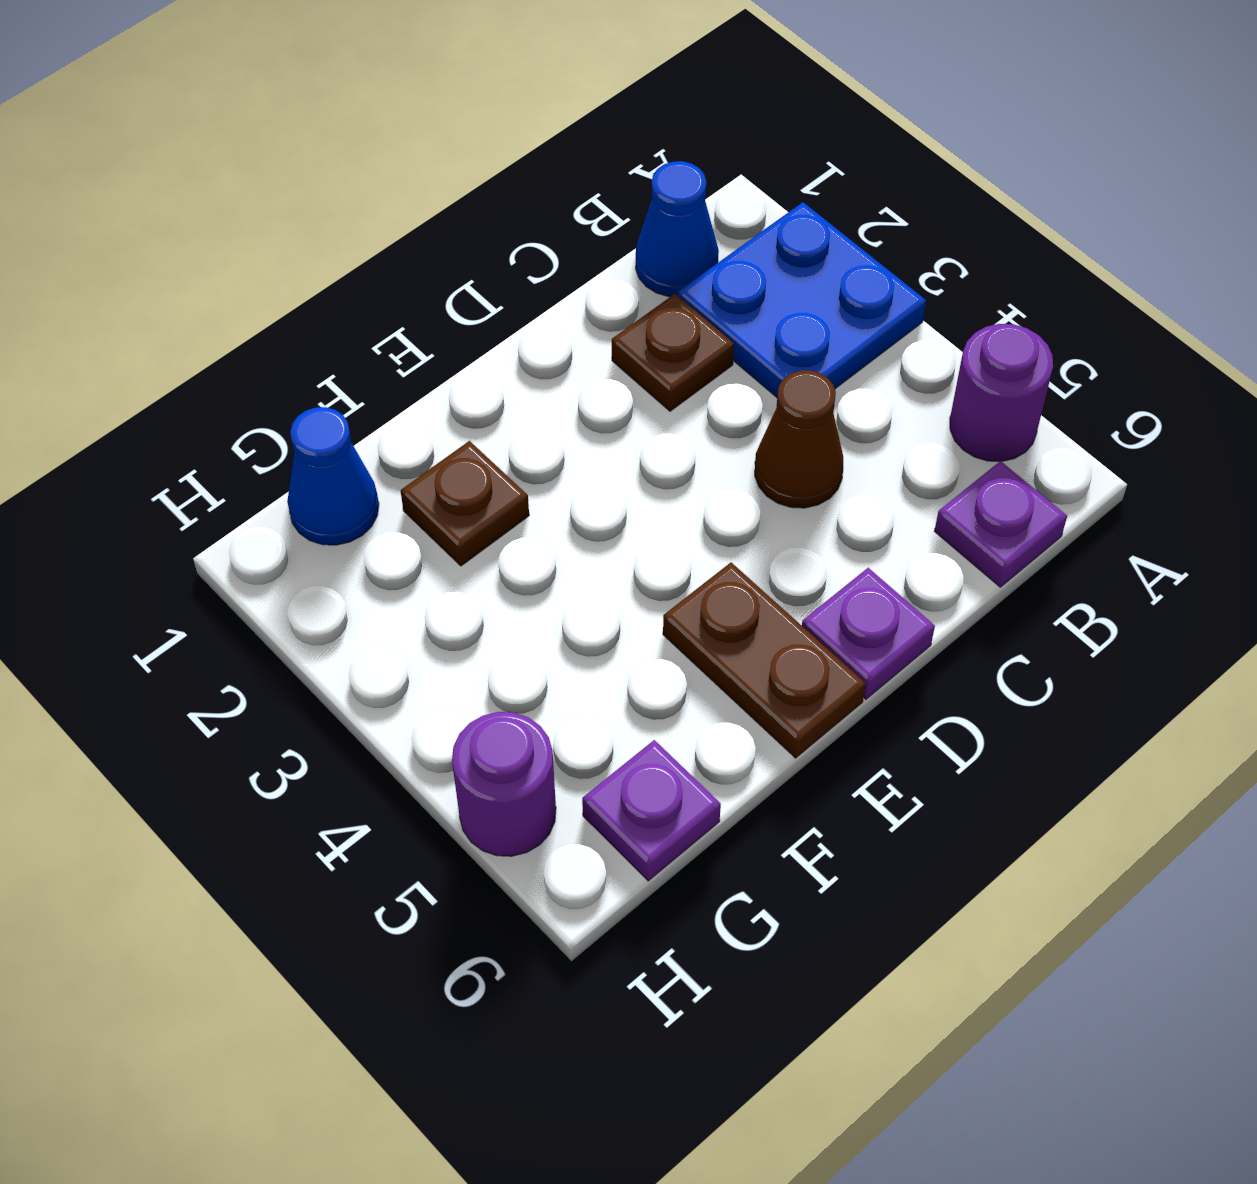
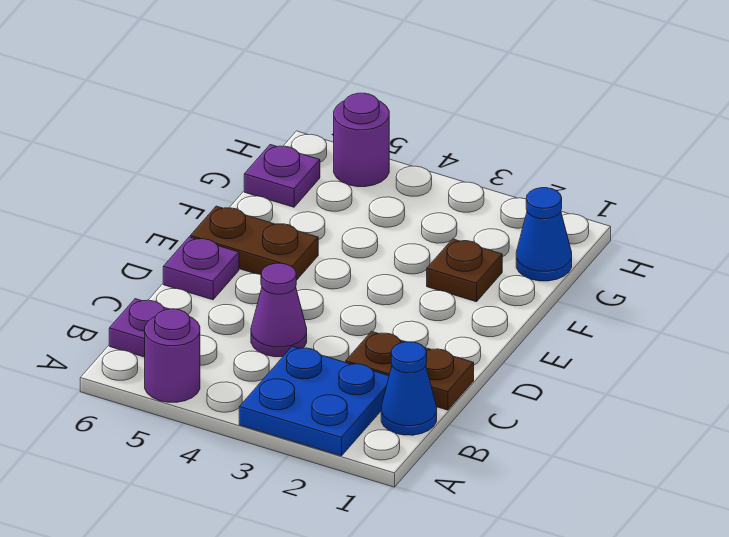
brown plate C2 level 1 -> brown plate C1:C2 level 1
brown cone C4 level 1 -> purple cone C4 level 1

